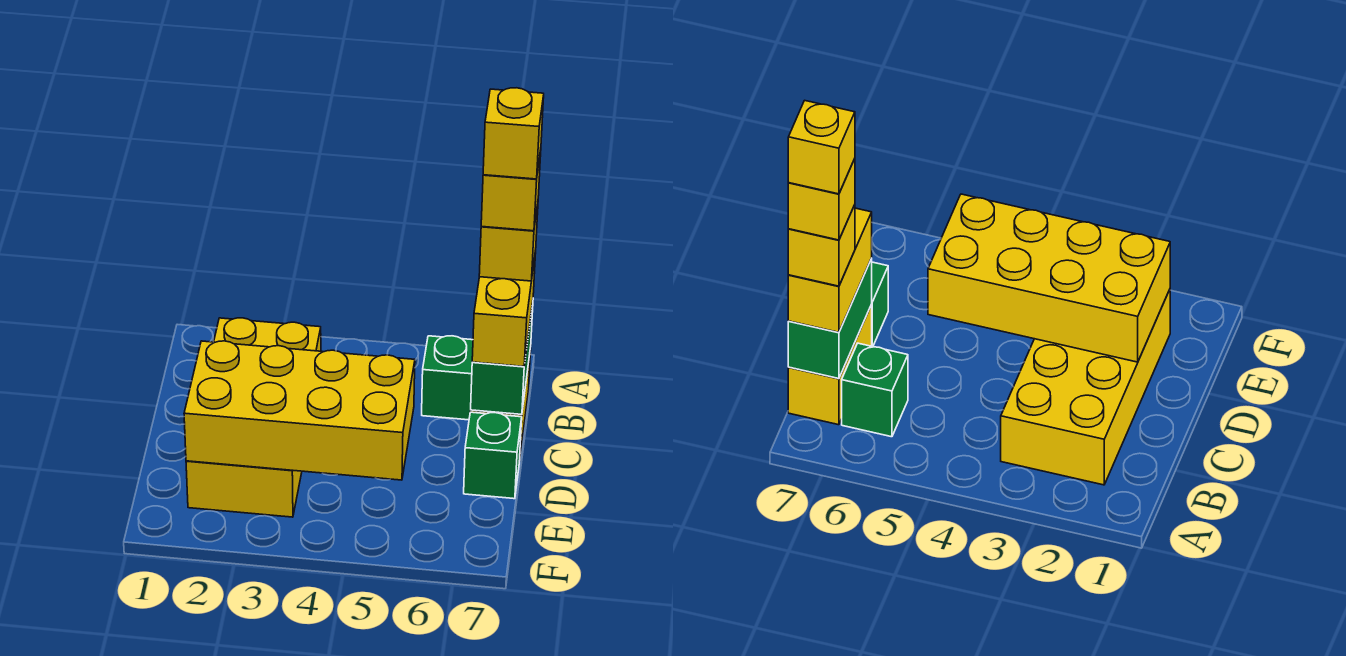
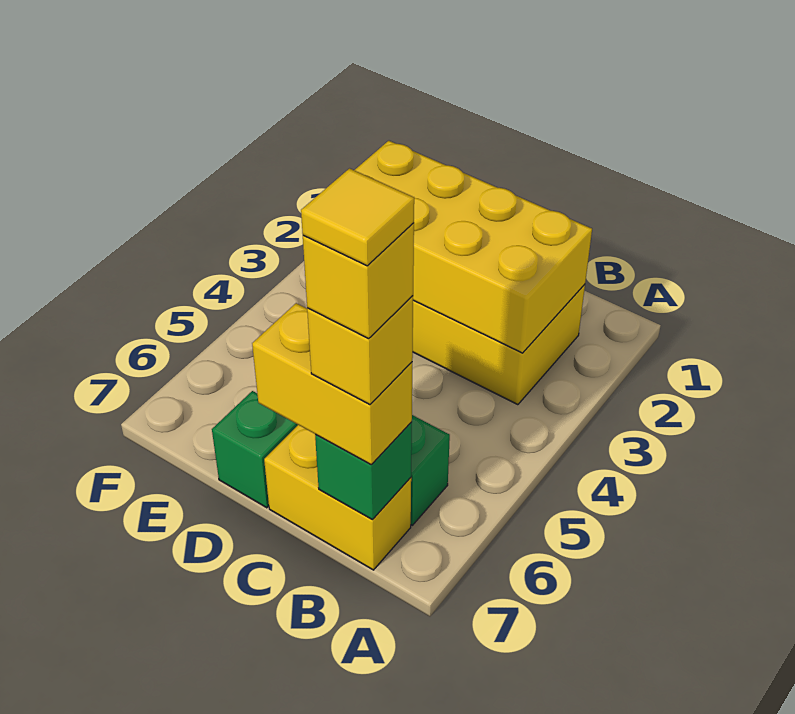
green brick B7:C7 level 2 -> green brick B7 level 2
yellow brick B7 level 6 -> yellow tile B7 level 6
yellow brick D2:E5 level 2 -> yellow brick B2:E3 level 2

